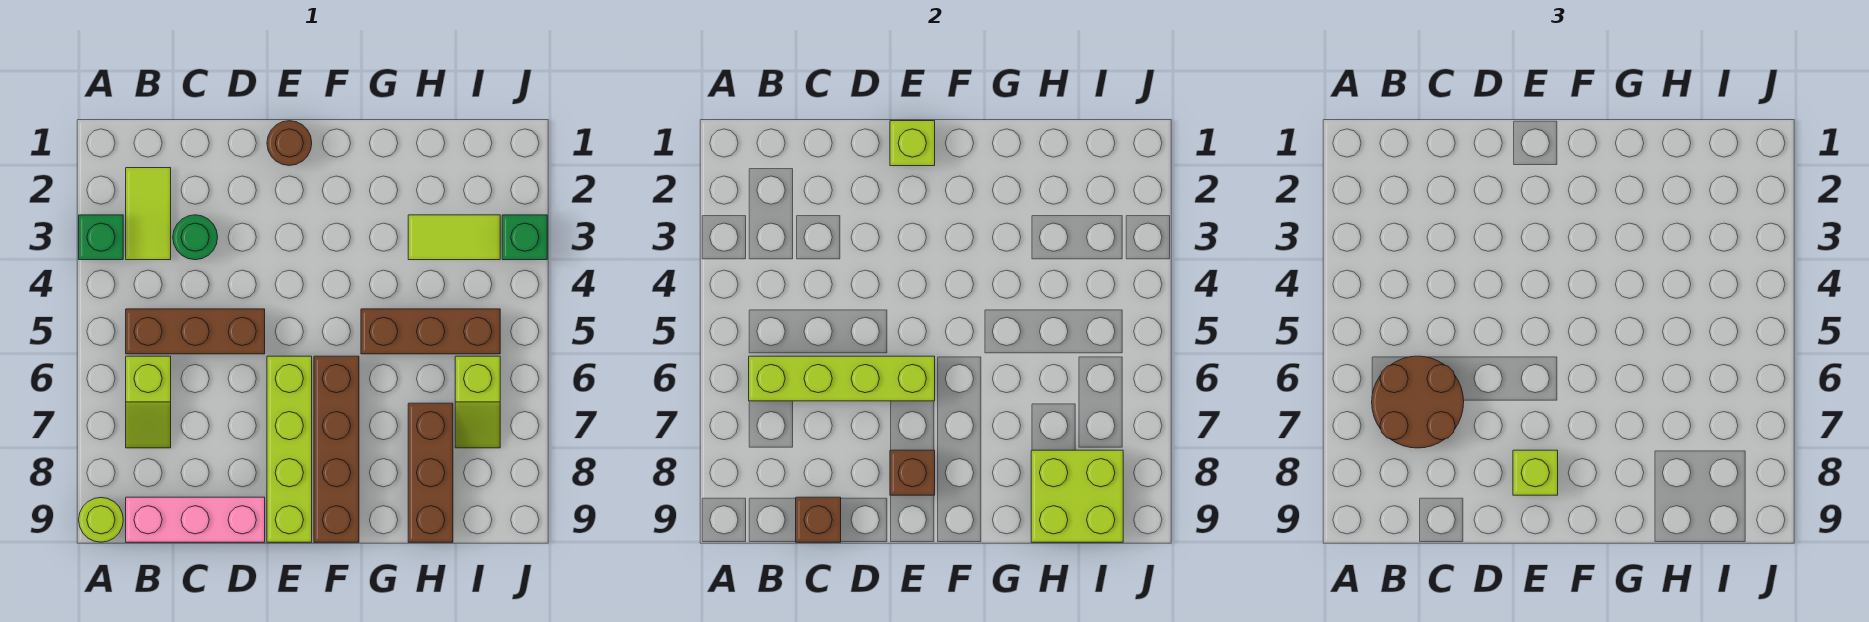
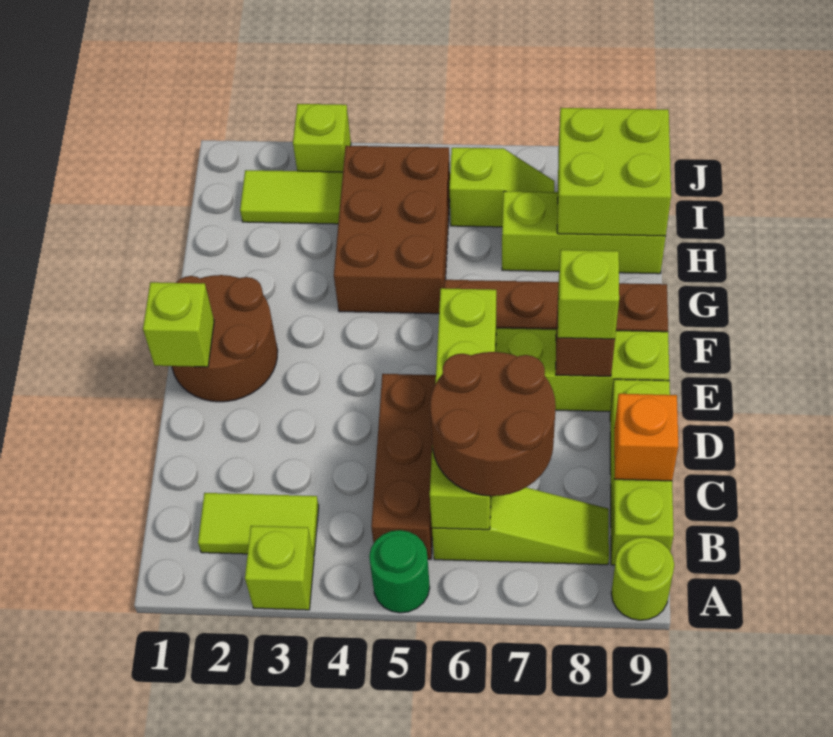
green brick A3 level 1 -> lime brick A3 level 1
lime slope B6:B7 level 1 top 6 -> lime slope B6:B8 level 1 top 6
pink brick B9:D9 level 1 -> lime brick B9:D9 level 1
green round brick C3 level 1 -> green round brick A5 level 1
brown brick C9 level 2 -> orange brick C9 level 2
brown round brick E1 level 1 -> brown round brick E1:F2 level 1
brown brick G5:I5 level 1 -> brown brick G4:I5 level 1
lime tile H3:I3 level 1 -> lime tile I2:I3 level 1
brown brick H7:H9 level 1 -> lime brick H7:H9 level 1
green brick J3 level 1 -> lime brick J3 level 1

